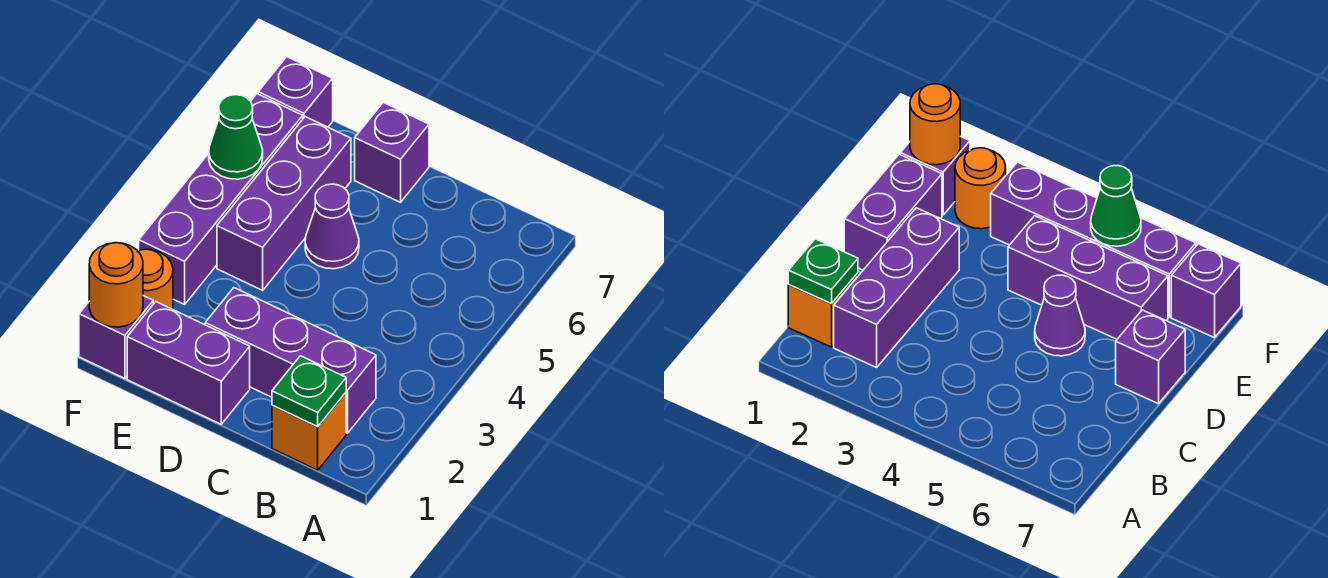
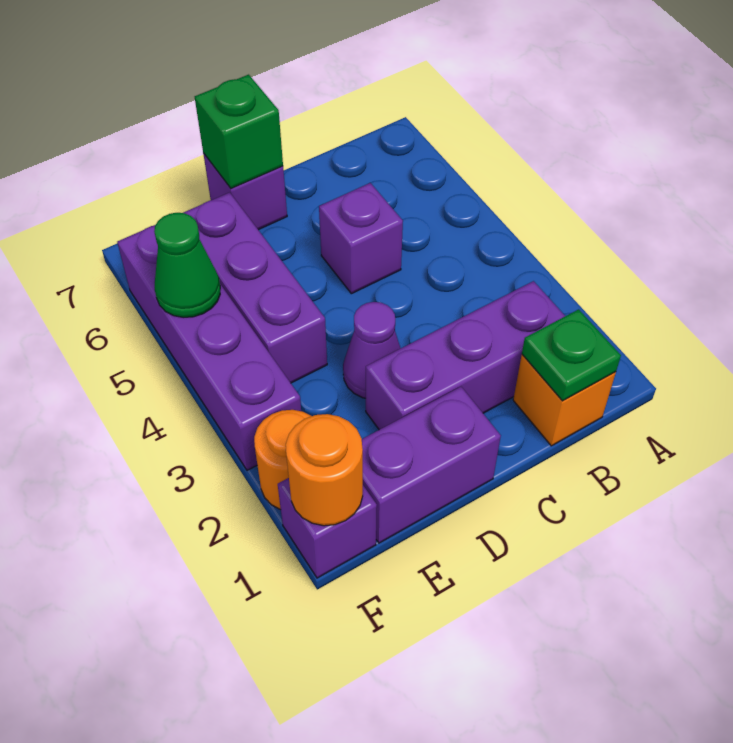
purple cone D5 level 1 -> purple cone D3 level 1
none -> green brick D7 level 2
purple brick F7 level 1 -> purple brick C5 level 1

